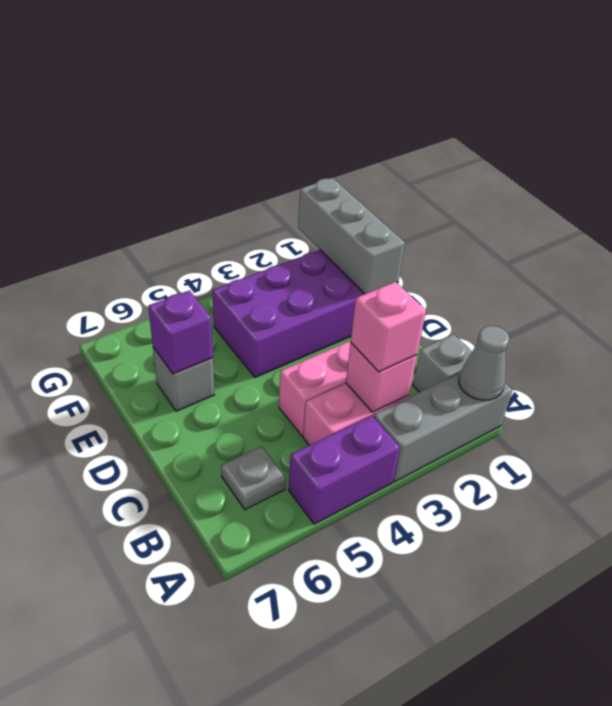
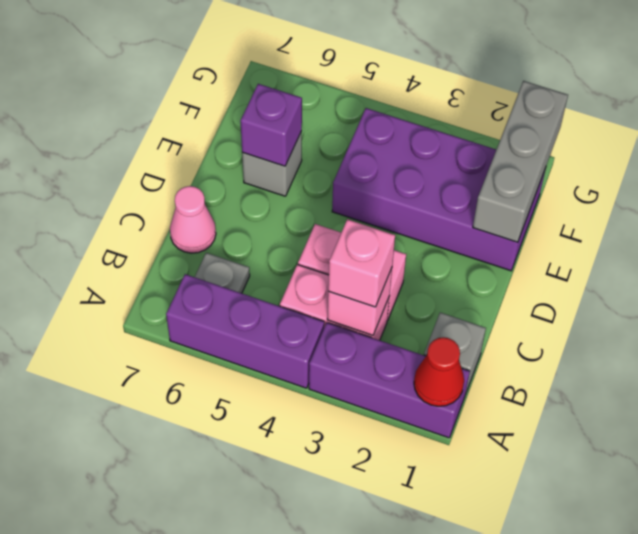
grey brick A1:A3 level 1 -> purple brick A1:A3 level 1
grey cone A1 level 2 -> red cone A1 level 2
purple brick A4:A5 level 1 -> purple brick A4:A6 level 1
none -> pink cone C7 level 1

